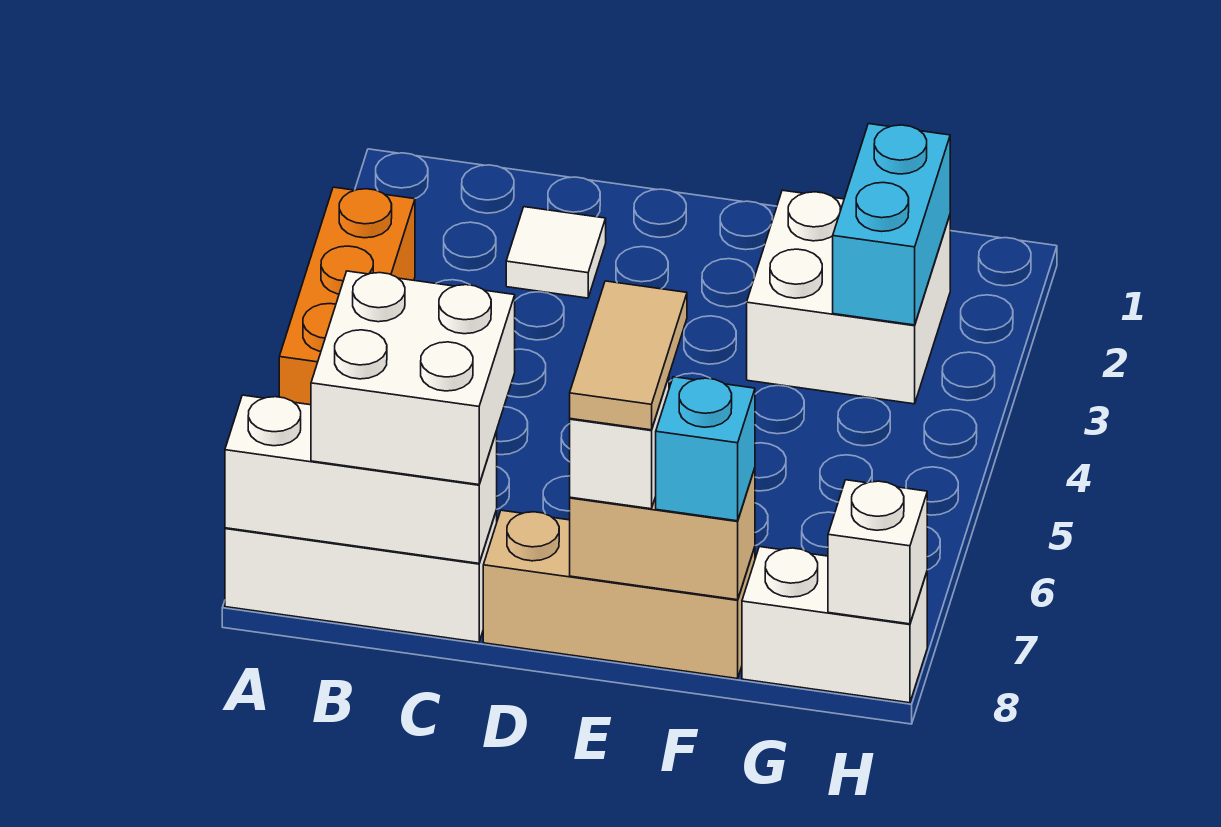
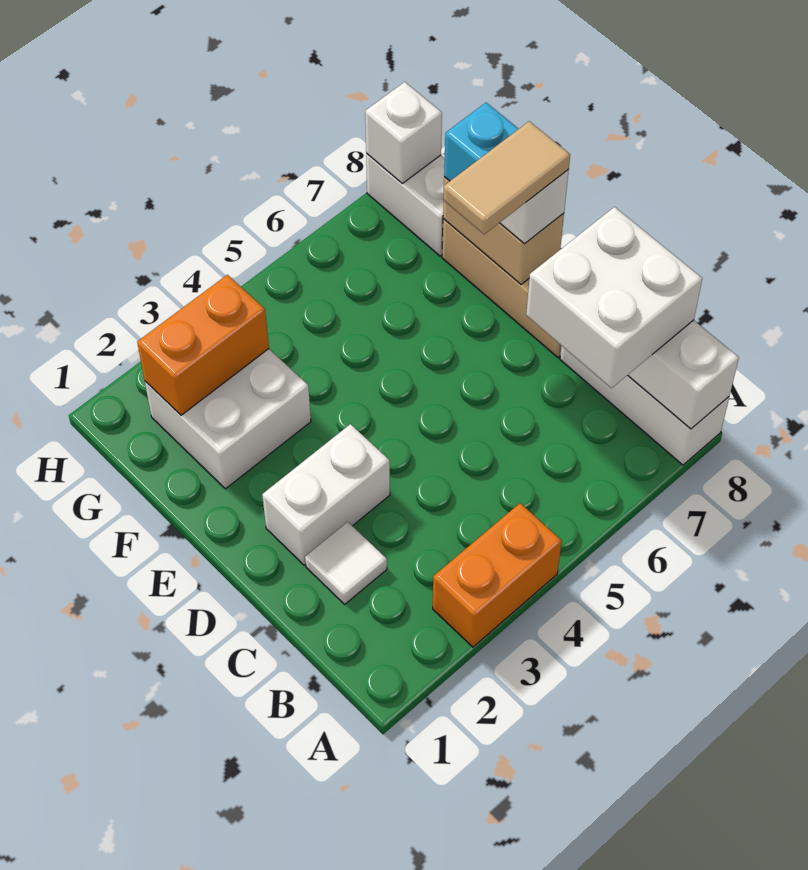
orange brick A3:A5 level 1 -> orange brick A3:A4 level 1
none -> white brick D2:D3 level 1
cyan brick G2:G3 level 2 -> orange brick G2:G3 level 2

